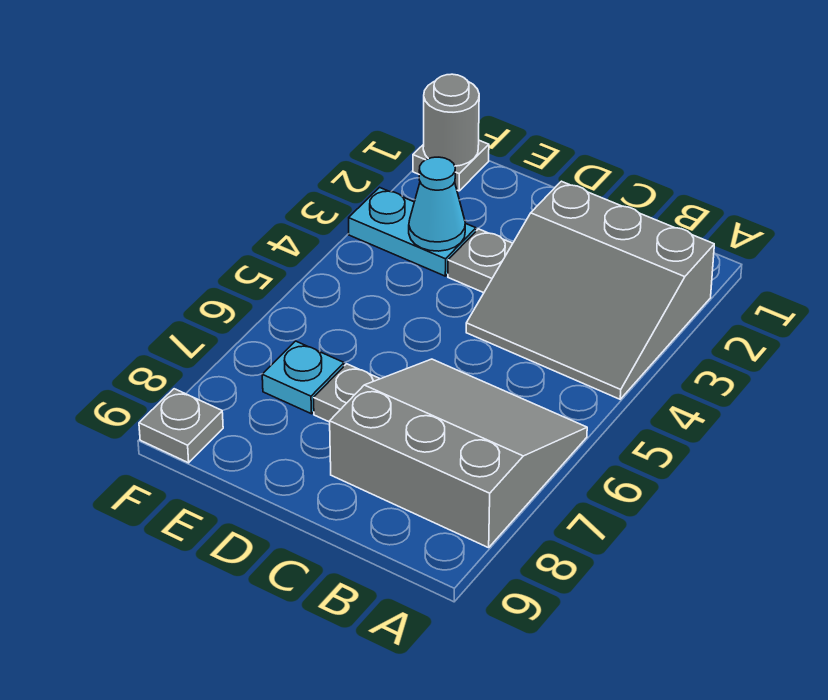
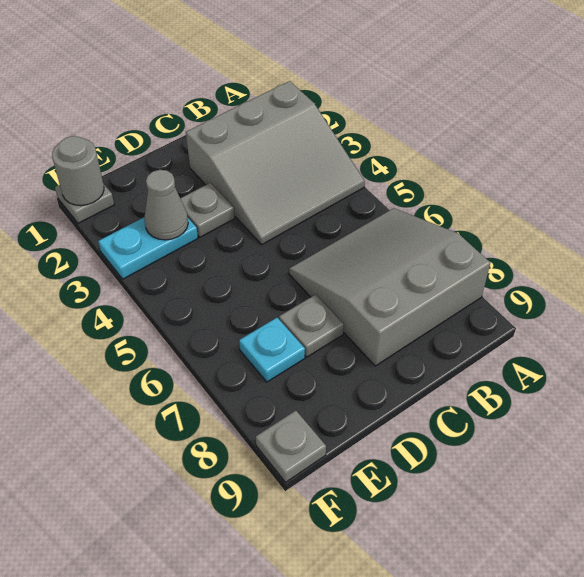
cyan cone E3 level 2 -> grey cone E3 level 2

